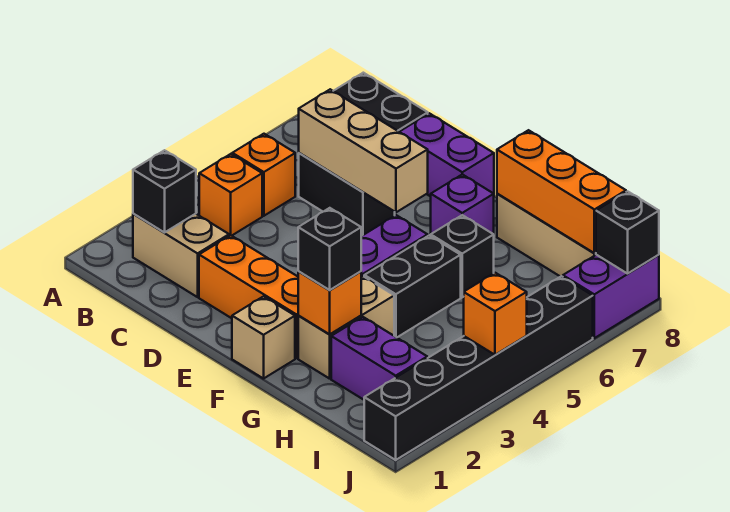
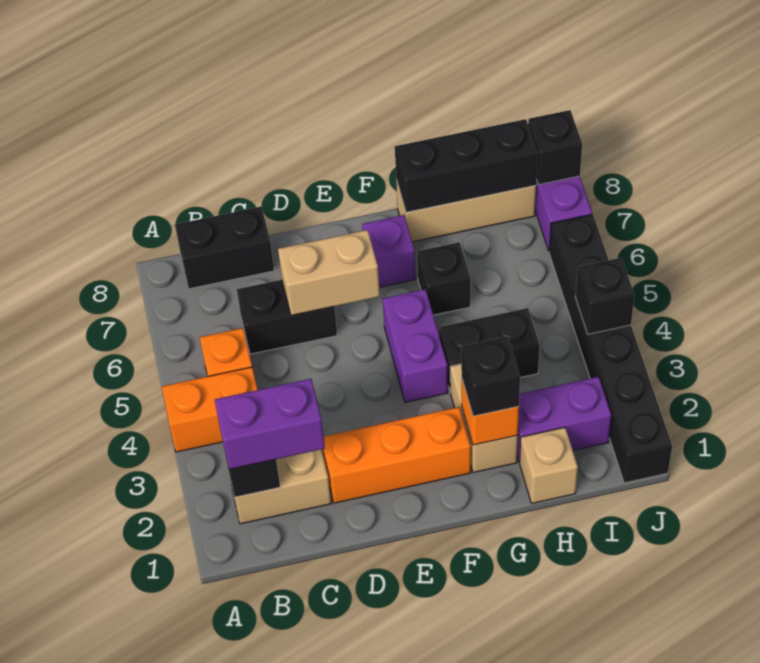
orange brick B4 level 1 -> orange brick A4:B4 level 1
tan brick C6:E6 level 2 -> tan brick D6:E6 level 2
purple brick D8:E8 level 1 -> purple brick B2:C2 level 3
tan brick F1 level 1 -> tan brick H1 level 1
black brick G4:G5 level 1 -> black brick G4:H4 level 1
orange brick G8:I8 level 2 -> black brick G8:I8 level 2
orange brick J4 level 2 -> black brick J4 level 2

